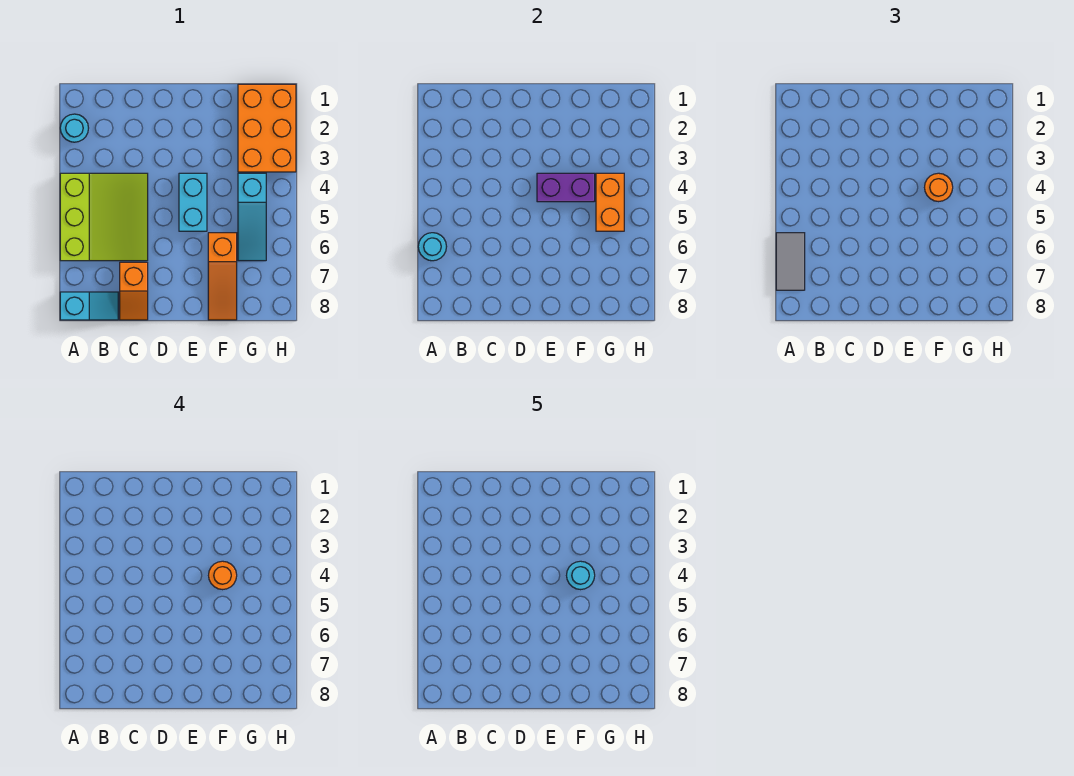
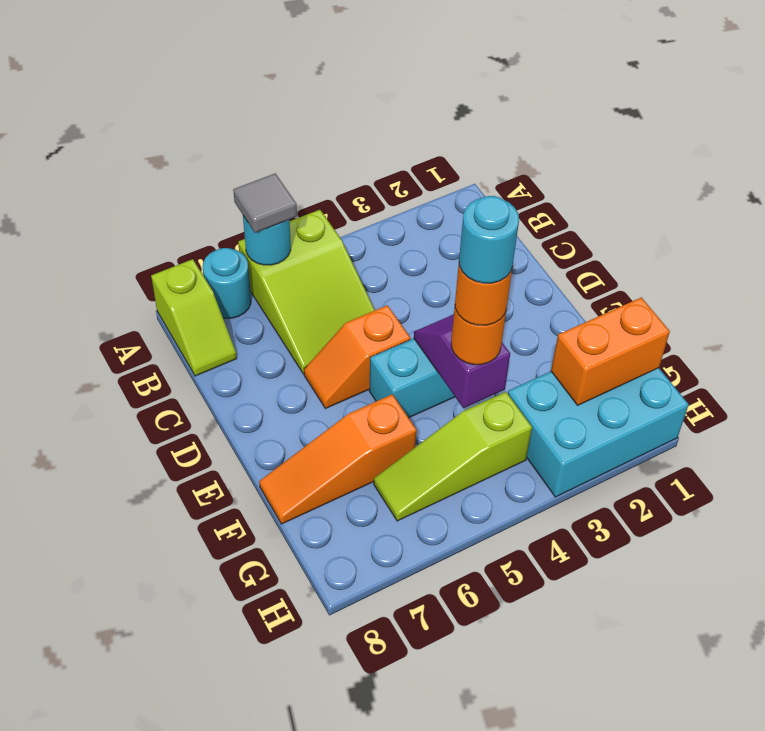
cyan round brick A2 level 1 -> cyan round brick A7 level 1
lime slope A4:C6 level 1 top A -> lime slope A5:C6 level 1 top A
grey tile A6:A7 level 3 -> grey tile A6 level 3
cyan slope A8:B8 level 1 top A -> lime slope A8:B8 level 1 top A
orange slope C7:C8 level 1 top 7 -> orange slope D5:D6 level 1 top 5
purple brick E4:F4 level 2 -> purple slope E4:F4 level 2 top F
orange brick G1:H3 level 1 -> cyan brick G1:H3 level 1
cyan slope G4:G6 level 1 top 4 -> lime slope G4:G6 level 1 top 4
orange brick G4:G5 level 2 -> orange brick G1:G2 level 2

